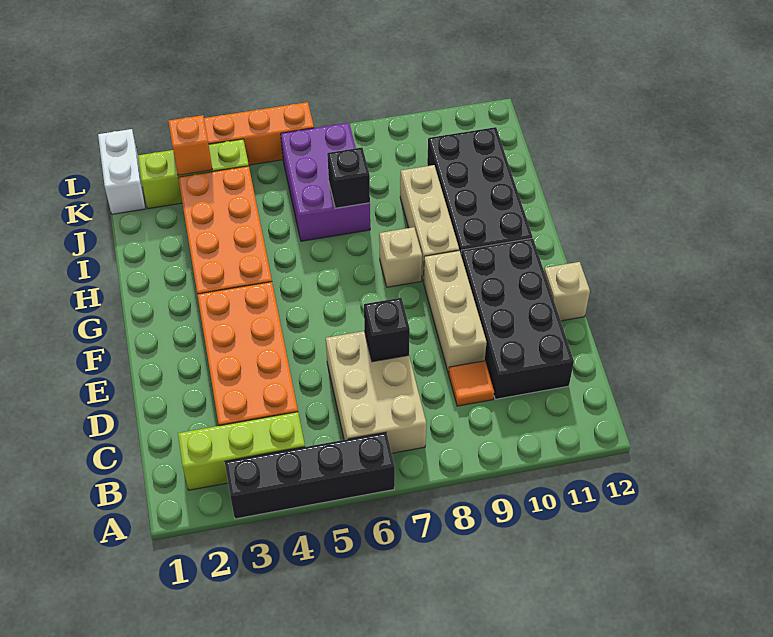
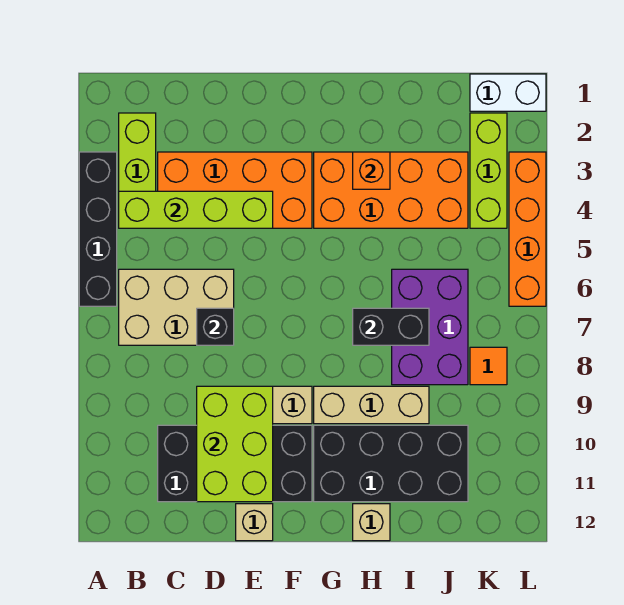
none -> lime brick B4:E4 level 2
orange tile C9 level 1 -> orange tile K8 level 1
none -> lime brick D9:E11 level 2
tan brick G8 level 1 -> tan brick H12 level 1
purple brick I6:K7 level 1 -> purple brick I6:J8 level 1
black brick I7 level 2 -> black brick H7:I7 level 2
orange brick K3 level 2 -> orange brick H3 level 2

